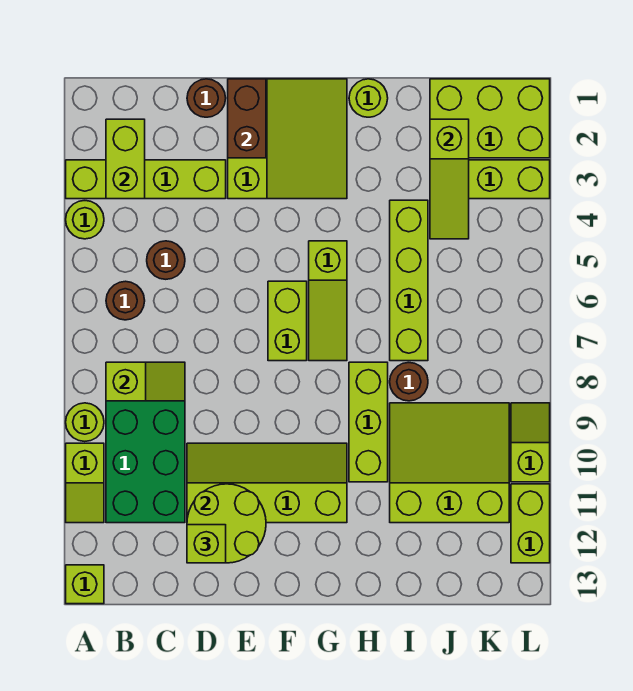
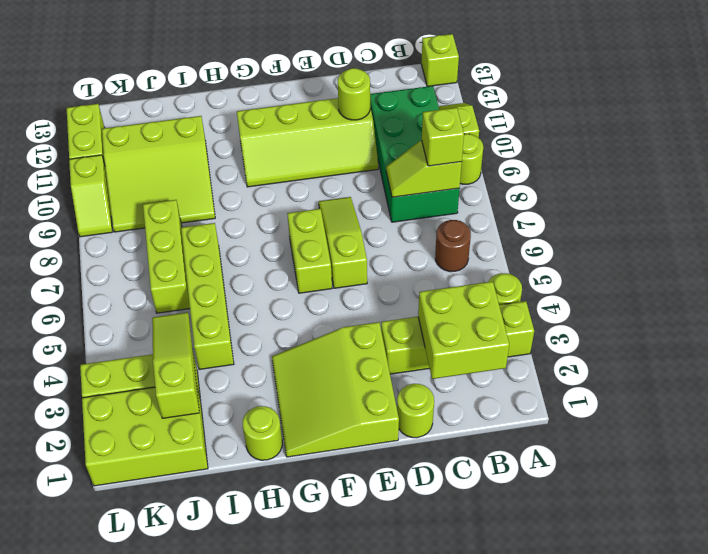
lime brick B2:B3 level 2 -> lime brick B2:C3 level 2
brown round brick C5 level 1 -> none
brown round brick D1 level 1 -> lime round brick D1 level 1
lime round brick D11:E12 level 2 -> lime round brick D11 level 2
lime brick D12 level 3 -> lime brick B8 level 3
brown brick E1:E2 level 2 -> none
lime slope G5:G7 level 1 top 5 -> lime slope E6:E8 level 1 top 6
lime brick H8:H10 level 1 -> lime brick J6:J8 level 1
brown round brick I8 level 1 -> none

